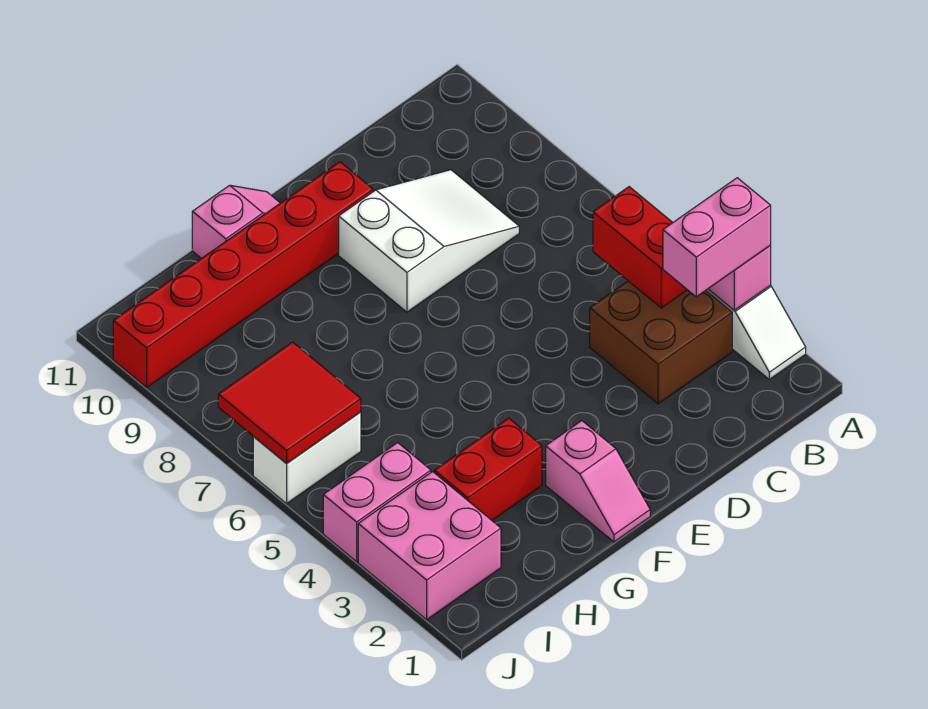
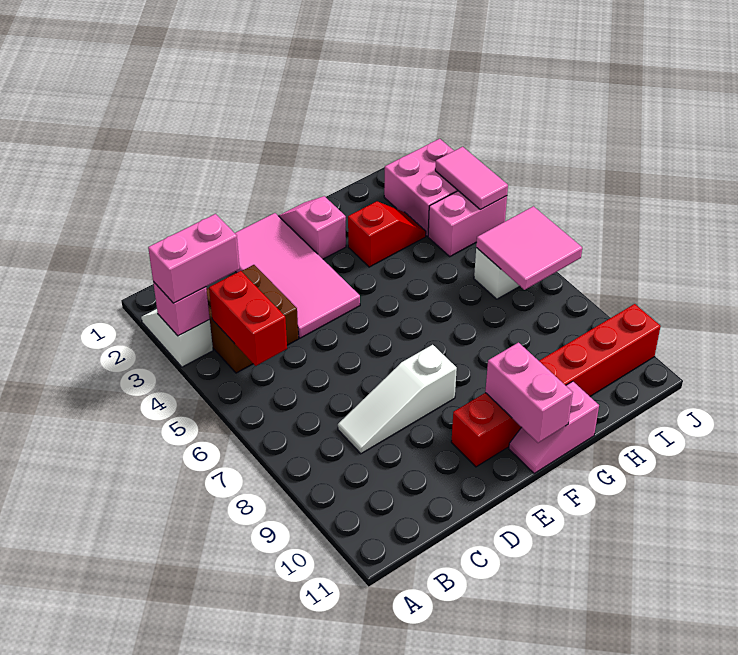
white slope C8:E9 level 1 top E -> white slope C8:E8 level 1 top E
none -> pink tile D1:E4 level 1
none -> pink brick F10:F11 level 2
red brick G3:H3 level 1 -> red slope G3:H3 level 1 top G
red tile I6:J7 level 2 -> pink tile I6:J7 level 2
none -> pink tile J3:J4 level 2

